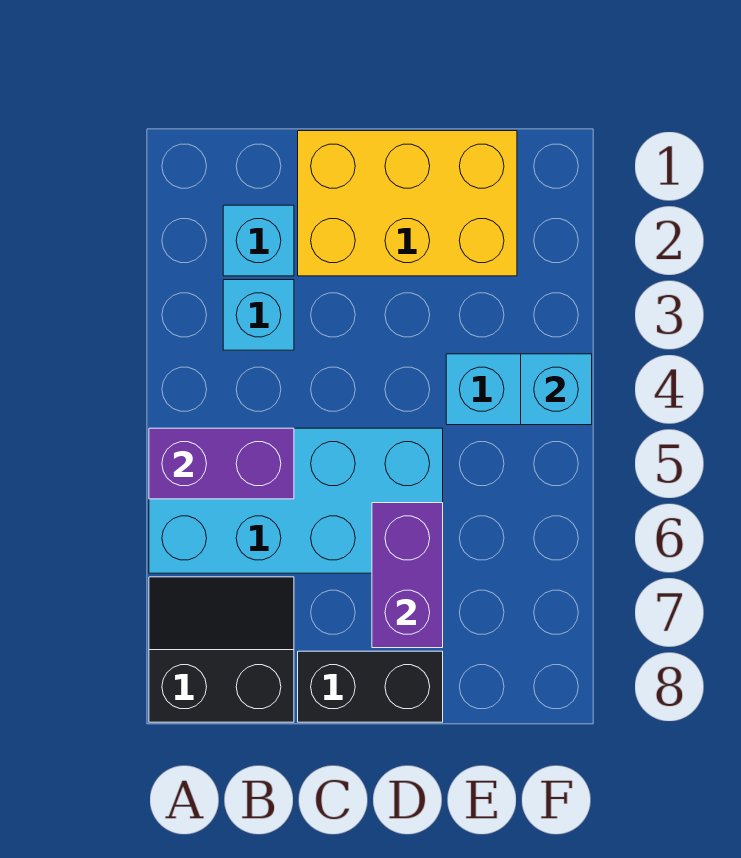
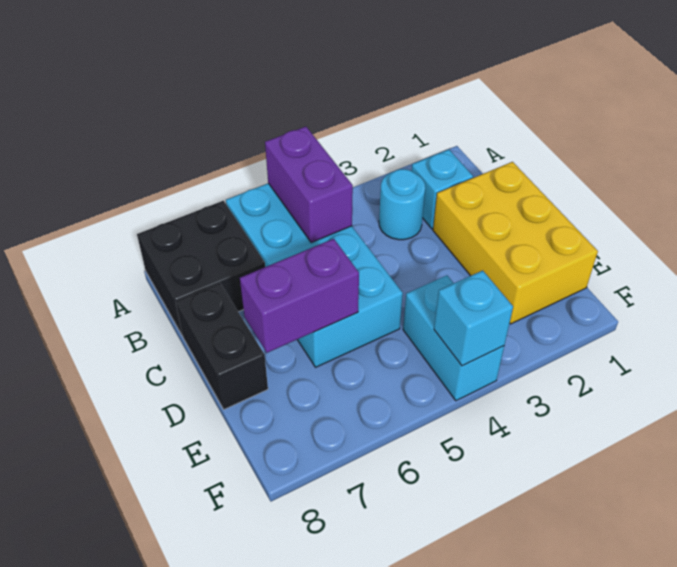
black slope A7:B8 level 1 top 8 -> black brick A7:B8 level 1
cyan brick B3 level 1 -> cyan round brick B3 level 1

